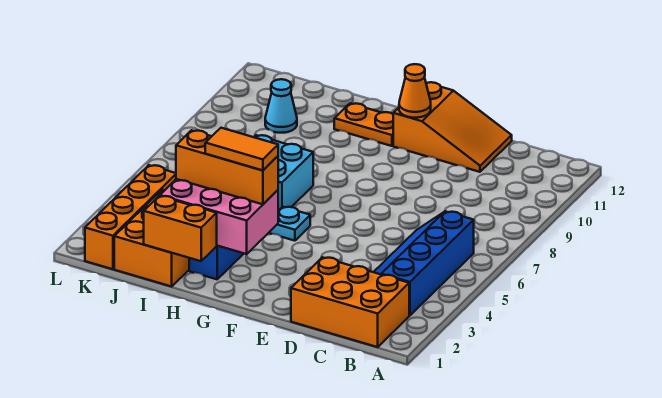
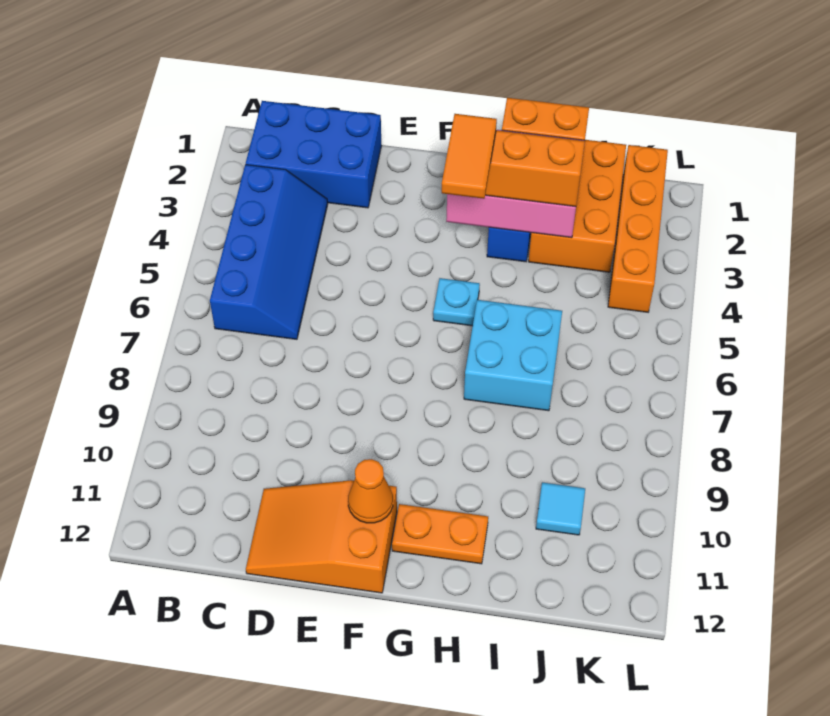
orange brick B1:D2 level 1 -> blue brick B1:D2 level 1
orange tile G3:H3 level 4 -> orange tile G3:G4 level 4
cyan cone J10 level 1 -> cyan tile J10 level 1

